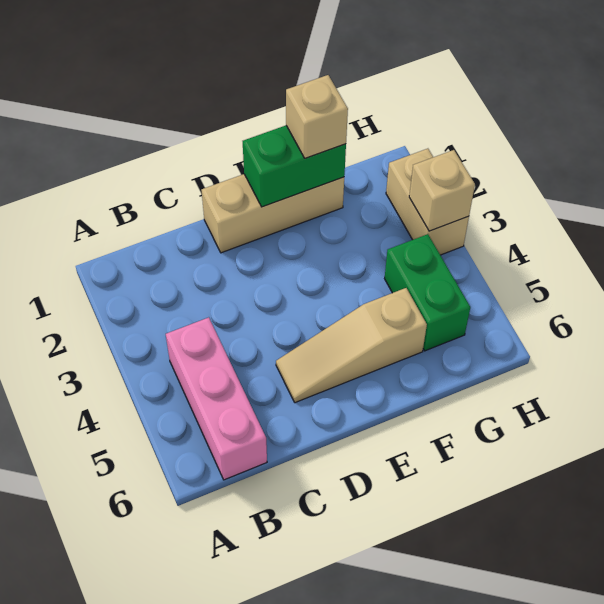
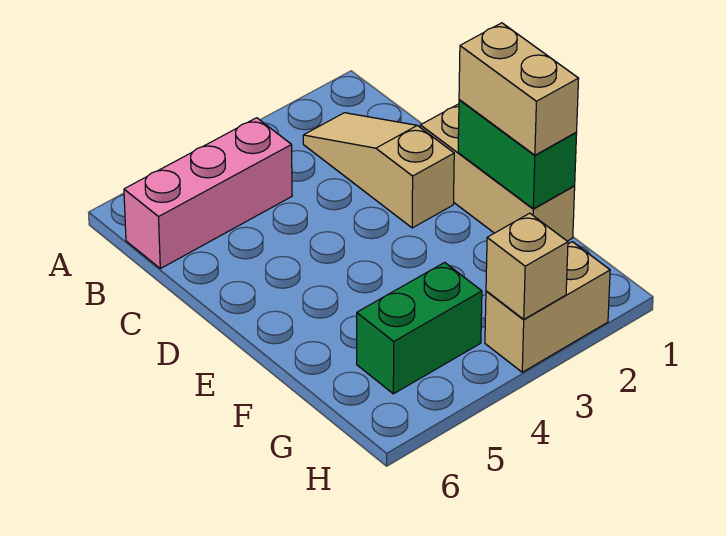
tan slope D5:F5 level 1 top F -> tan slope B2:D2 level 1 top D
tan brick F1 level 3 -> tan brick E1:F1 level 3

